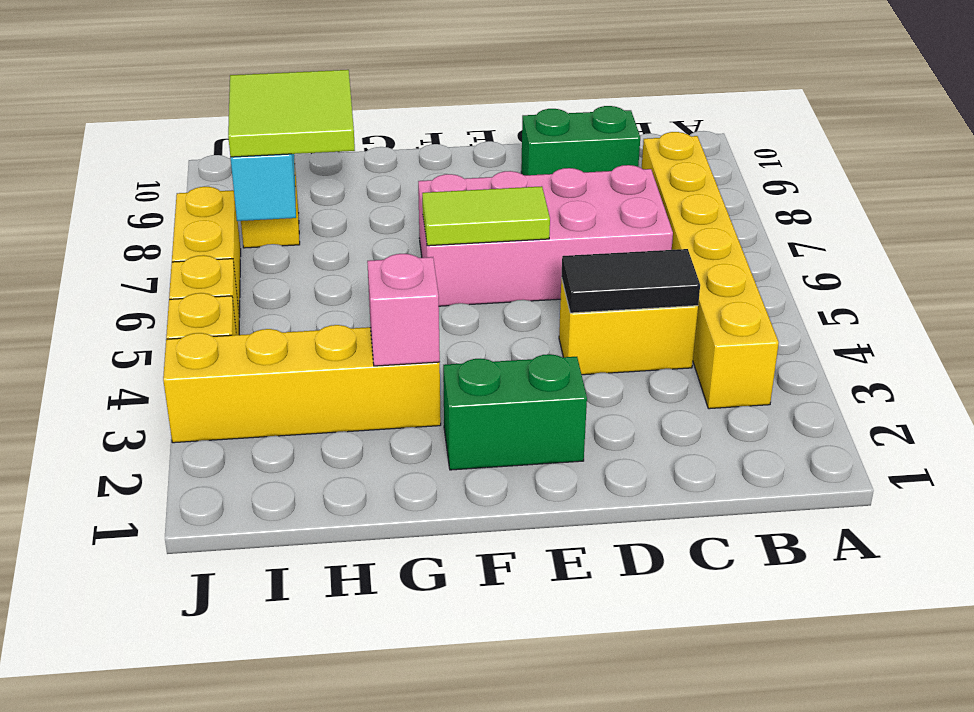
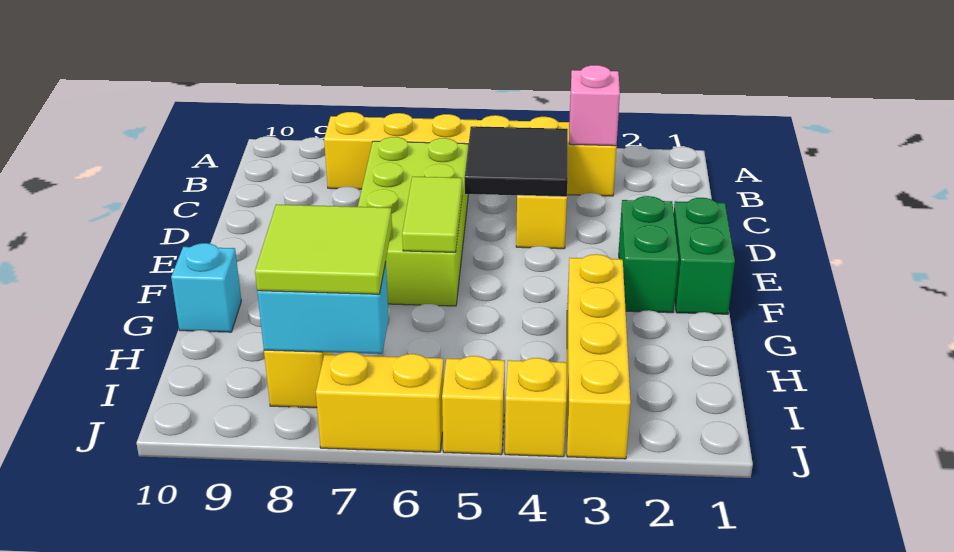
black tile C4:D4 level 2 -> black tile C4:D5 level 2
pink brick C6:F7 level 1 -> lime brick C6:F7 level 1
green brick C9:D9 level 1 -> green brick E1:F1 level 1
pink brick G3 level 2 -> pink brick B3 level 2
none -> cyan brick G10 level 1

